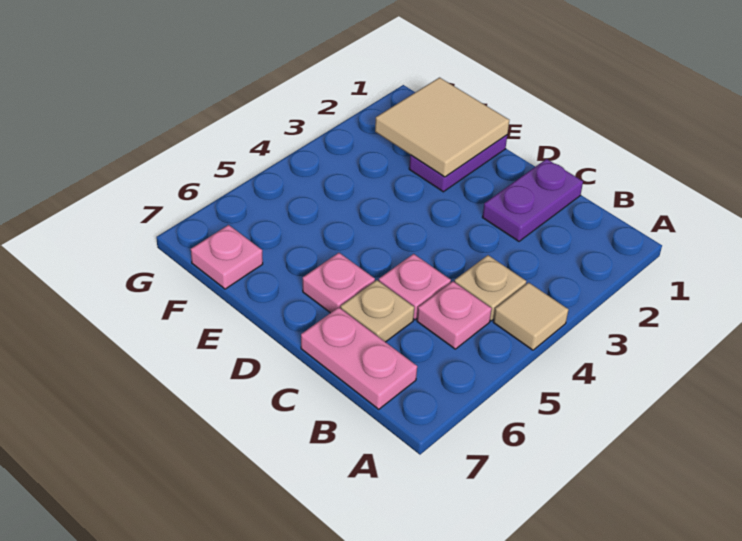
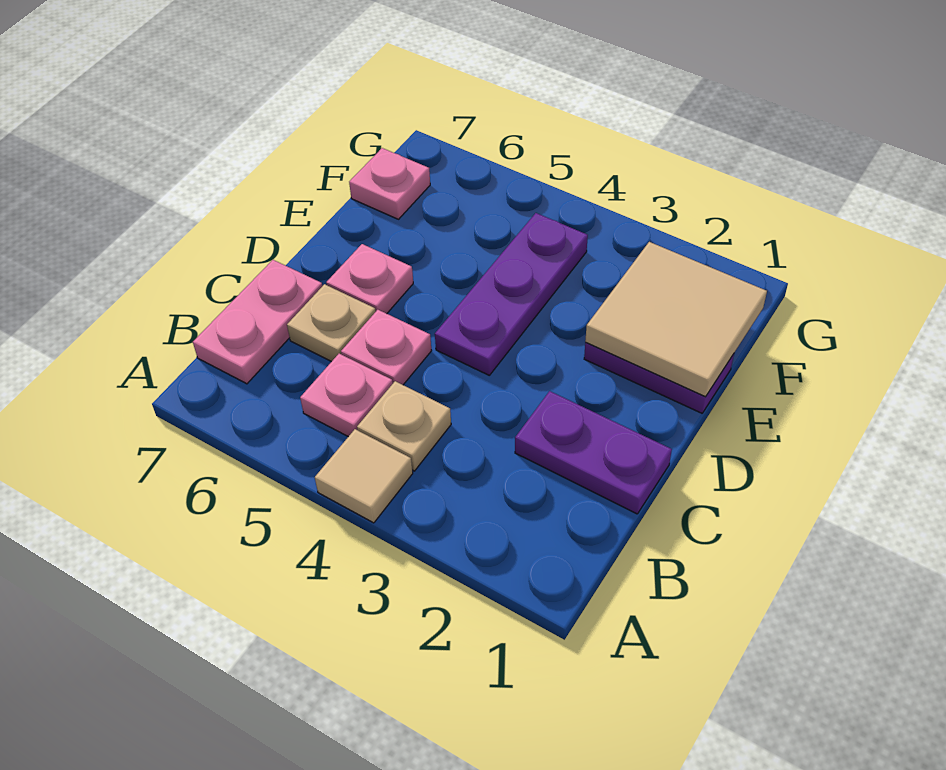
none -> purple plate D4:F4 level 1

